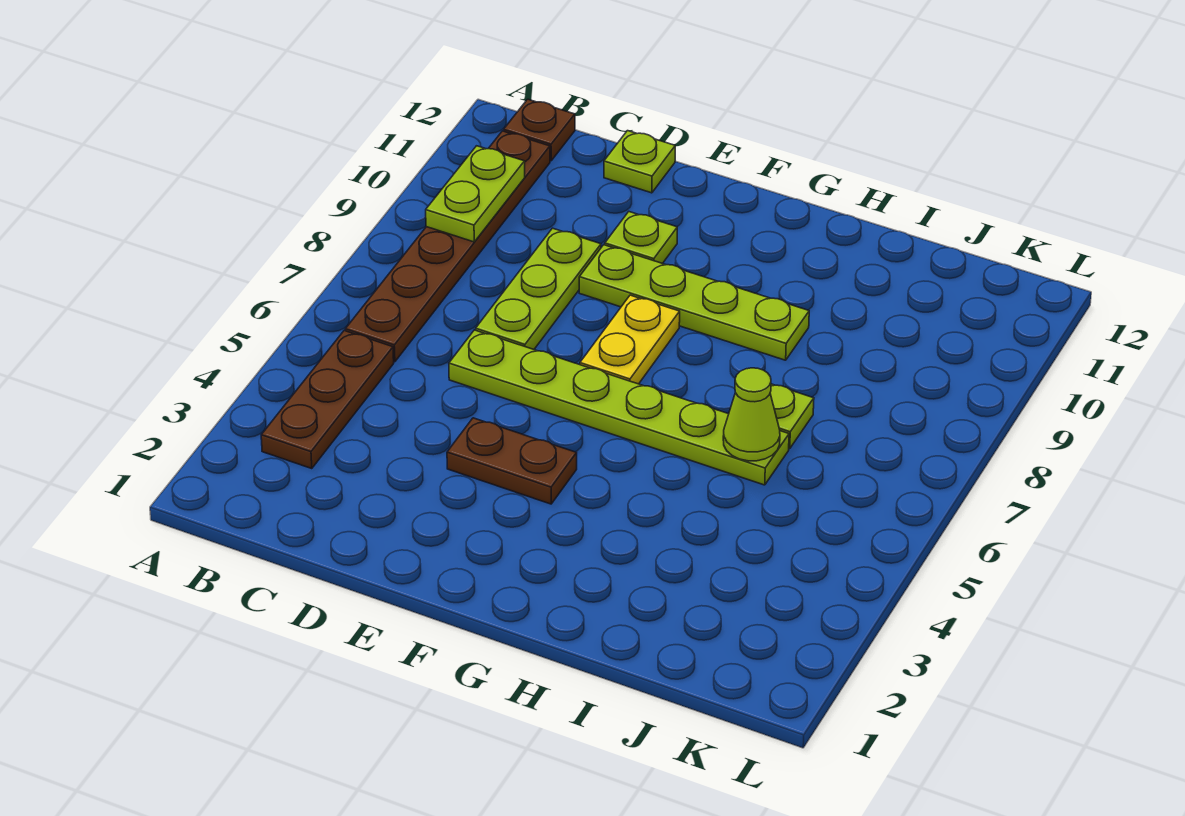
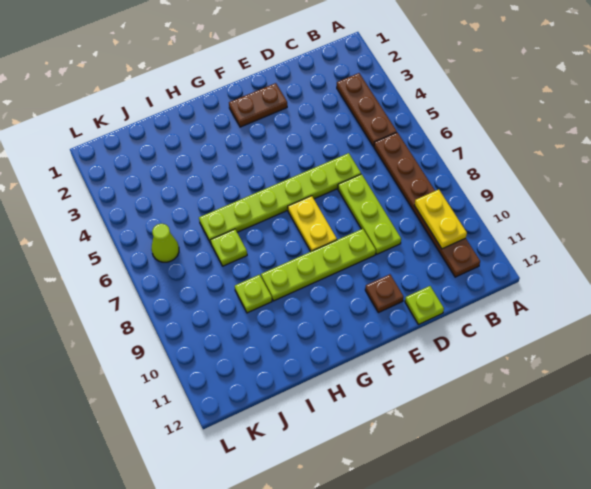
lime plate B9:B10 level 2 -> yellow plate B9:B10 level 2
brown plate B12 level 1 -> brown plate E11 level 1
brown plate E4:F4 level 1 -> brown plate E2:F2 level 1
lime plate E10 level 1 -> lime plate I9 level 1
lime cone I6 level 2 -> lime cone K6 level 1

